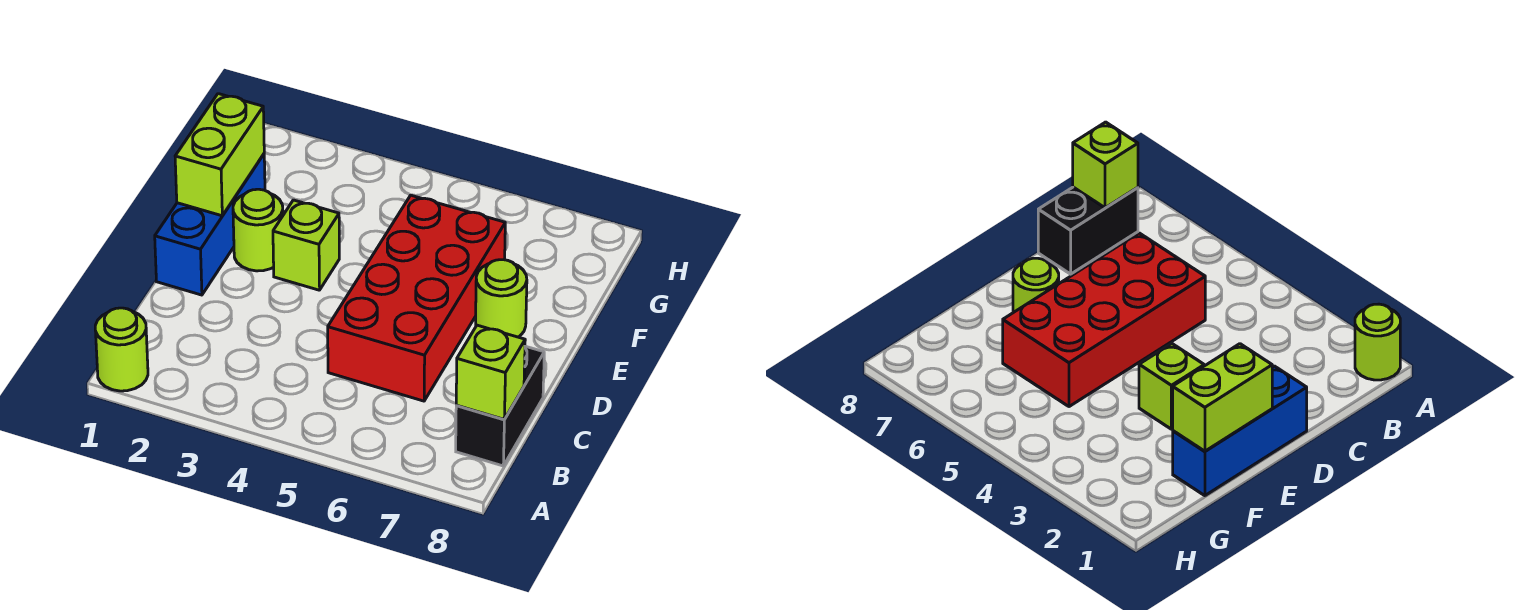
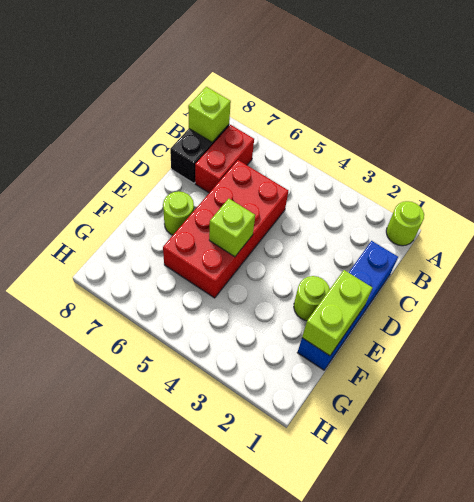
none -> red brick B7:C7 level 1
blue brick D1:F1 level 1 -> blue brick C1:F1 level 1
lime brick E3 level 1 -> lime brick E5 level 2

